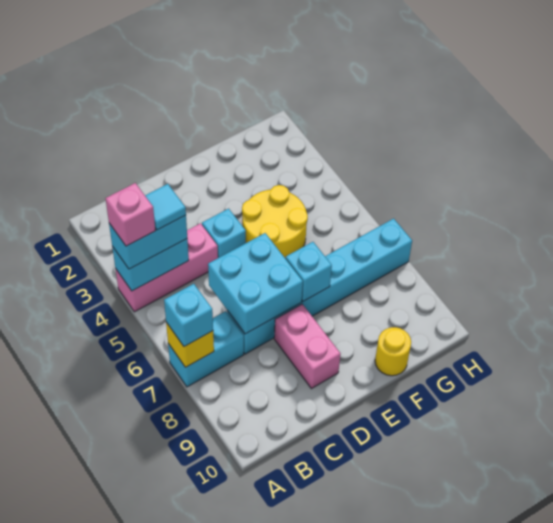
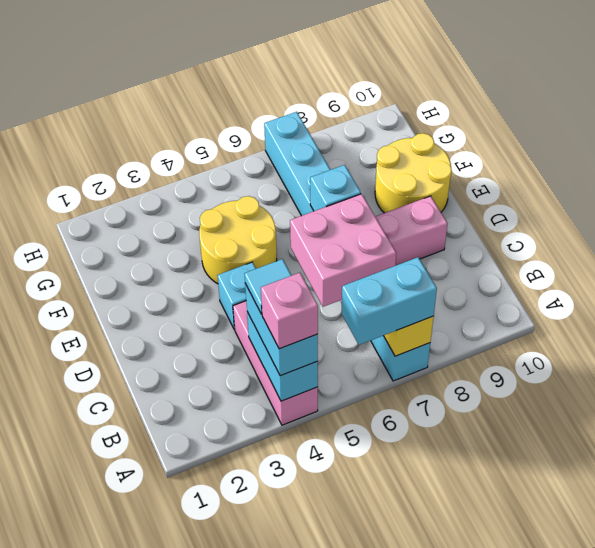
cyan brick A7 level 3 -> cyan brick A6:A7 level 3
cyan brick C6:D7 level 2 -> pink brick C6:D7 level 2
yellow round brick F10 level 1 -> yellow round brick E9:F10 level 1

